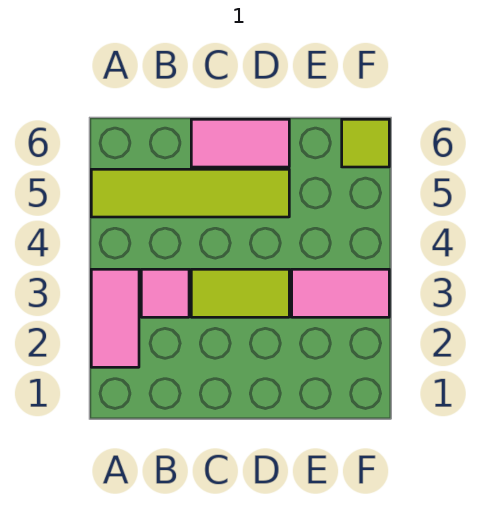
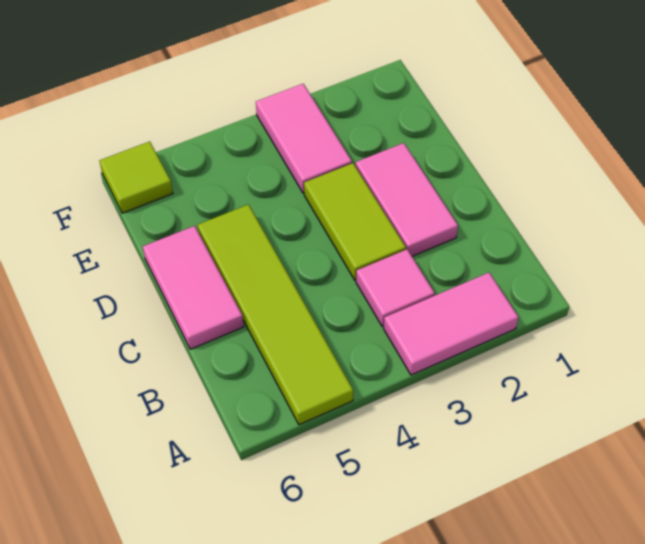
none -> pink tile C2:D2 level 1

